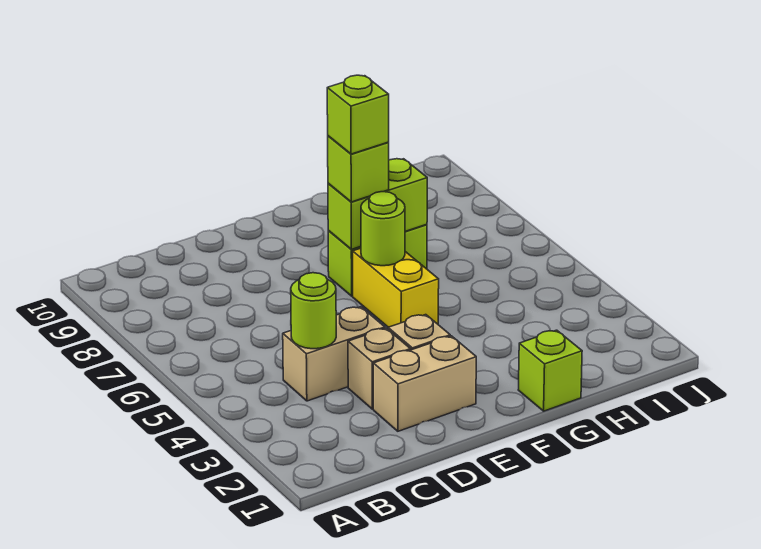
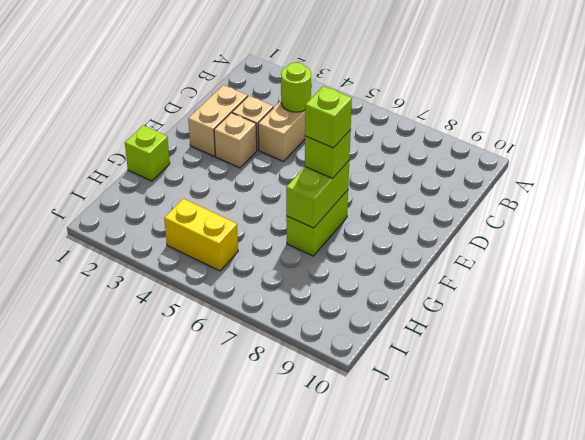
yellow brick F5:F6 level 1 -> yellow brick I4:I5 level 1
lime round brick F6 level 2 -> none

